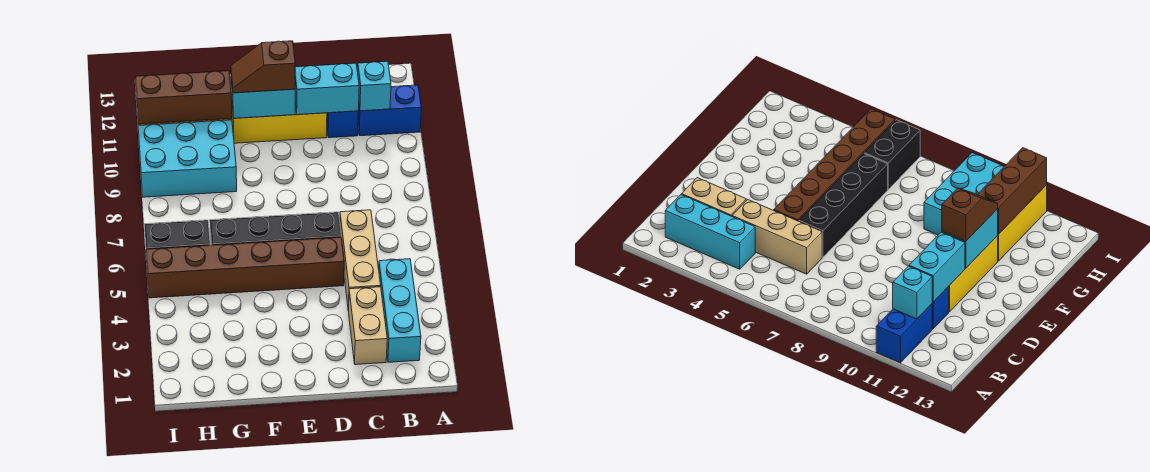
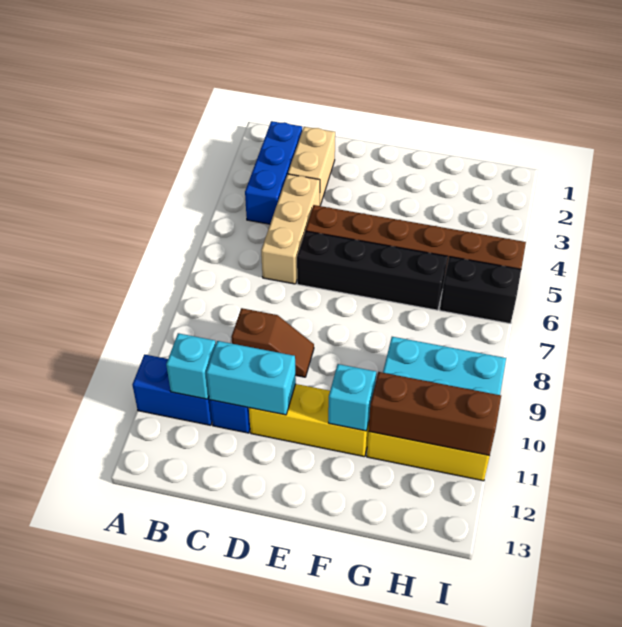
cyan brick B2:B4 level 1 -> blue brick B2:B4 level 1
cyan brick E11:F11 level 2 -> cyan brick F11 level 2
brown slope E11:F11 level 3 top E -> brown slope C9:D9 level 1 top C

